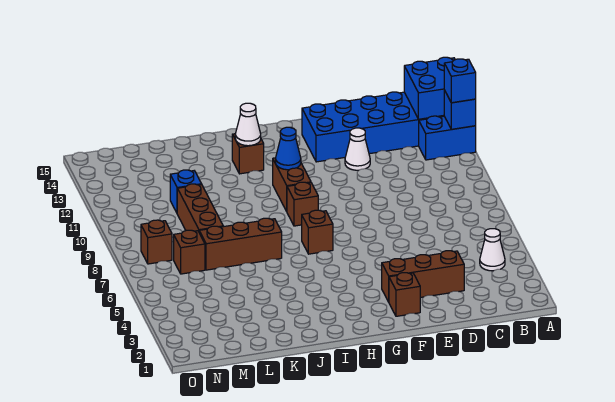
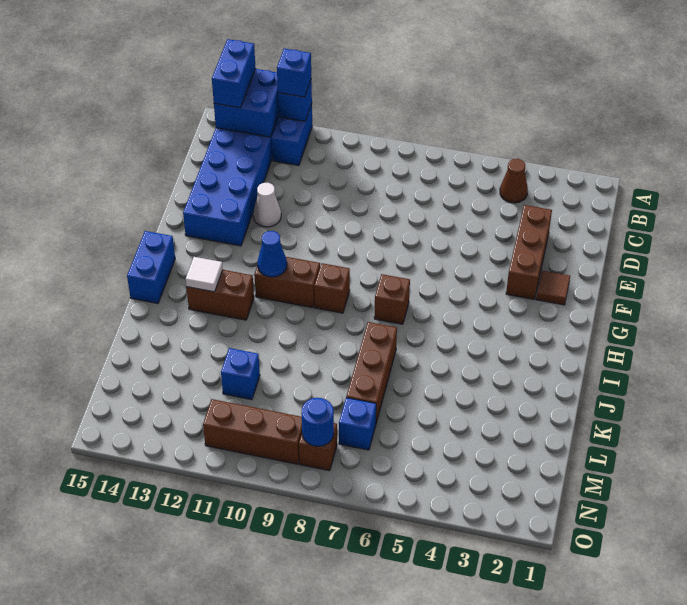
none -> blue brick A14:B14 level 3
white cone B4 level 1 -> brown cone B4 level 1
brown brick F2 level 1 -> brown tile F2 level 1
none -> blue brick H15:I15 level 1
brown brick I13 level 1 -> brown brick I12:I13 level 1
white cone I13 level 2 -> white tile I13 level 2
brown brick L8:L10 level 1 -> brown brick N9:N11 level 1
brown brick M7 level 1 -> blue brick M7 level 1
none -> blue round brick N8 level 2

